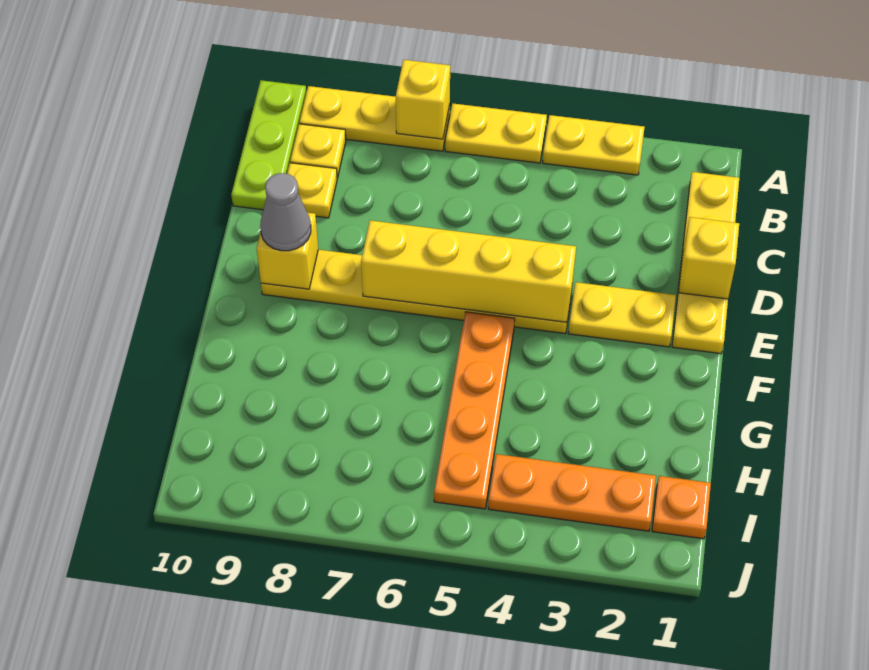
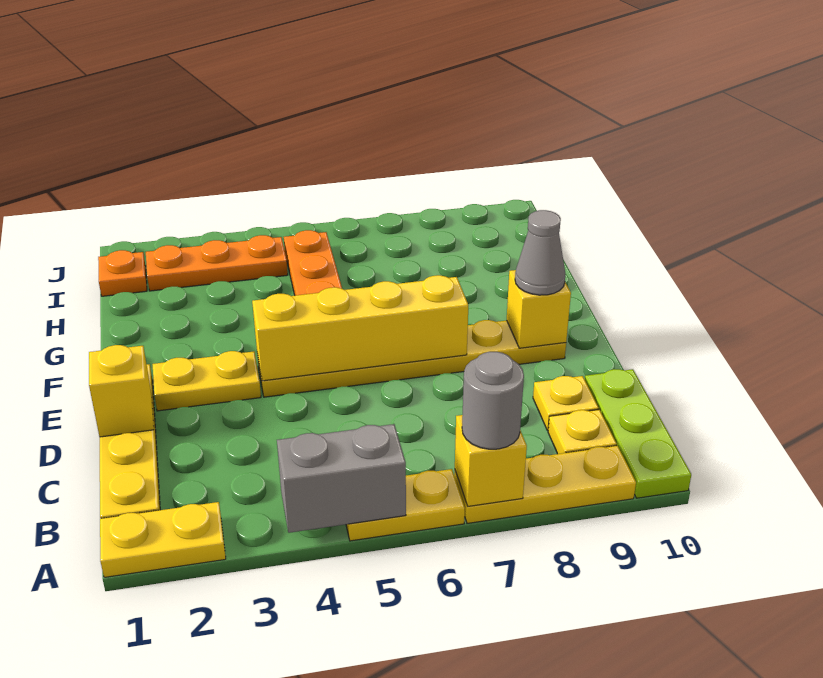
yellow plate A3:A4 level 1 -> yellow plate A1:A2 level 1
none -> grey brick A4:A5 level 2
none -> grey round brick A7 level 3

